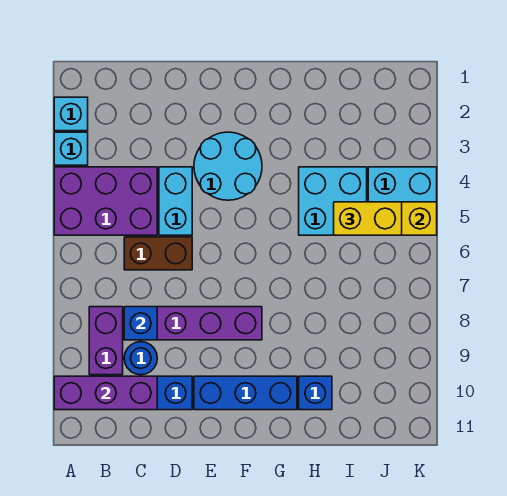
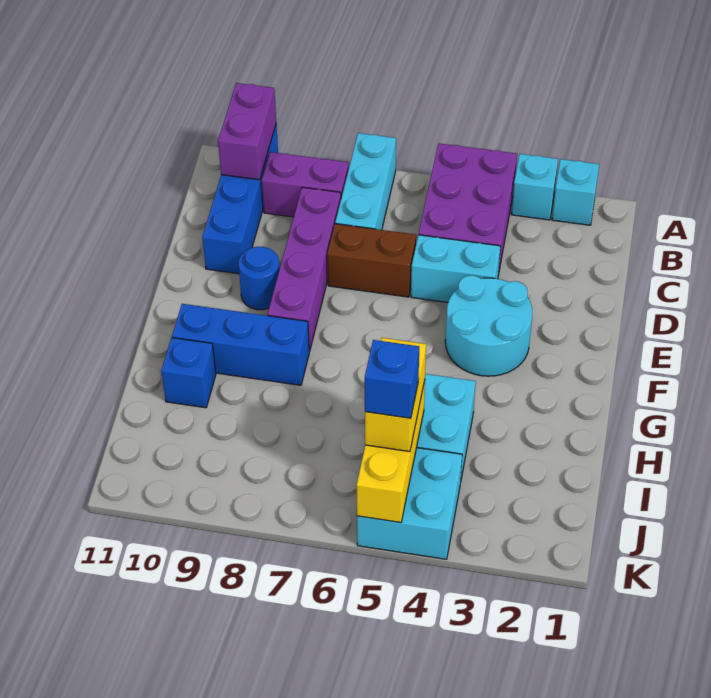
none -> cyan brick A7:C7 level 1
purple brick A10:C10 level 2 -> purple brick A10:B10 level 2
brown brick C6:D6 level 1 -> brown brick D6:D7 level 1
blue brick C8 level 2 -> blue brick J5 level 4
blue round brick C9 level 1 -> blue round brick E9 level 1
blue brick E10:G10 level 1 -> blue brick G8:G10 level 1

